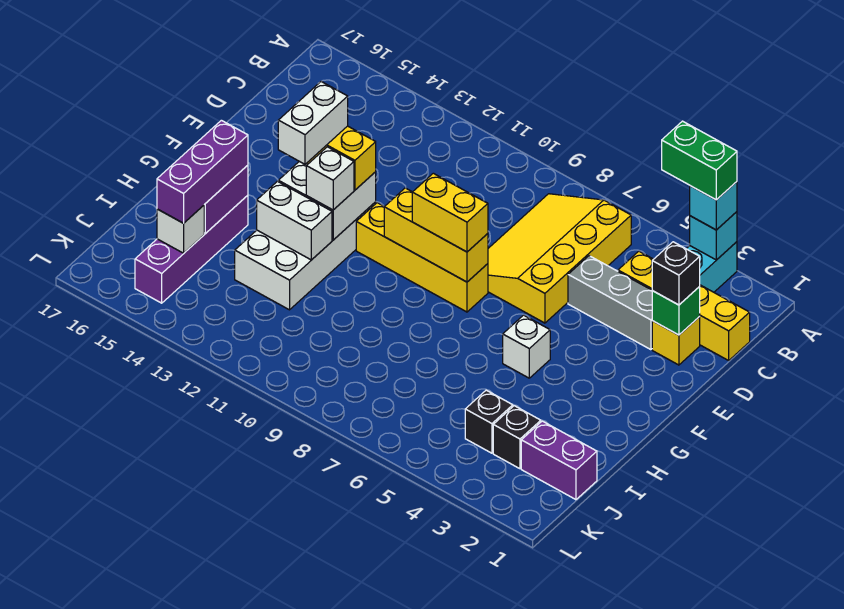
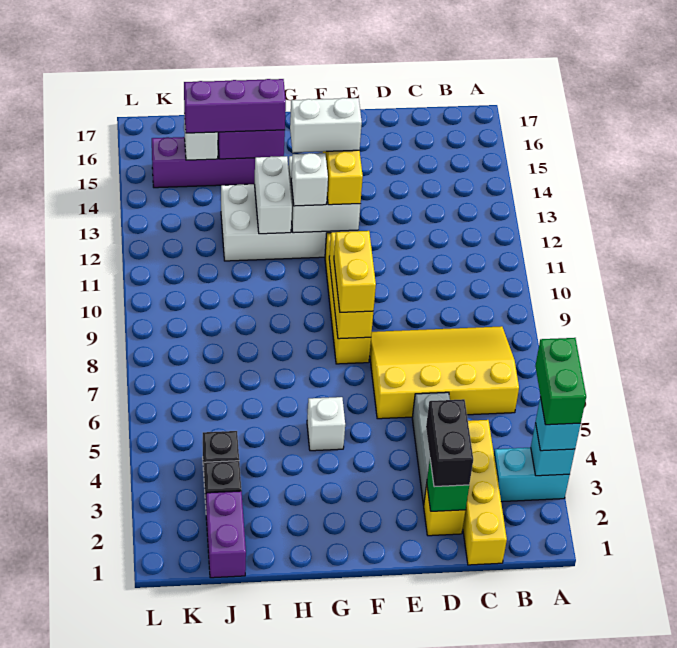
black brick D2 level 3 -> black brick D2:D3 level 3

